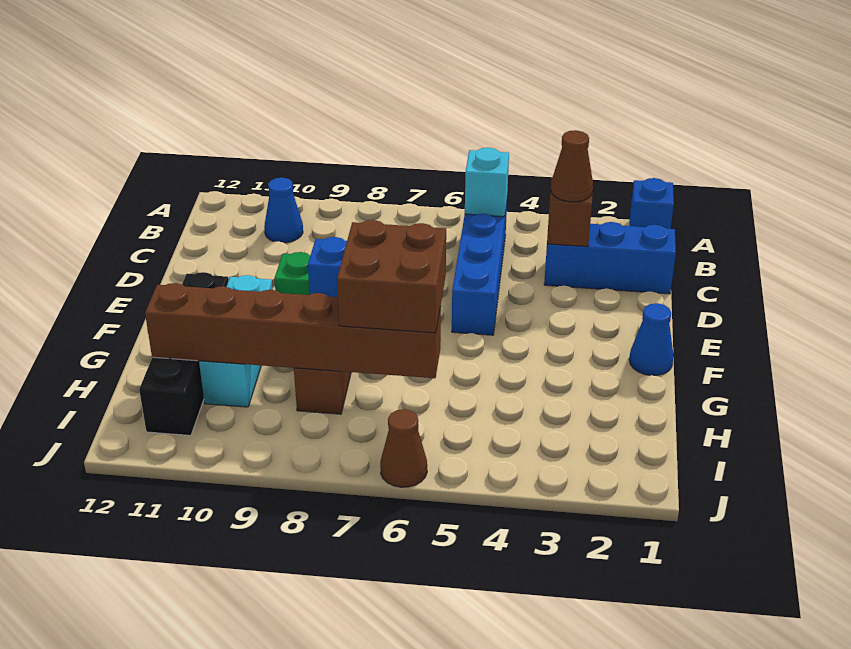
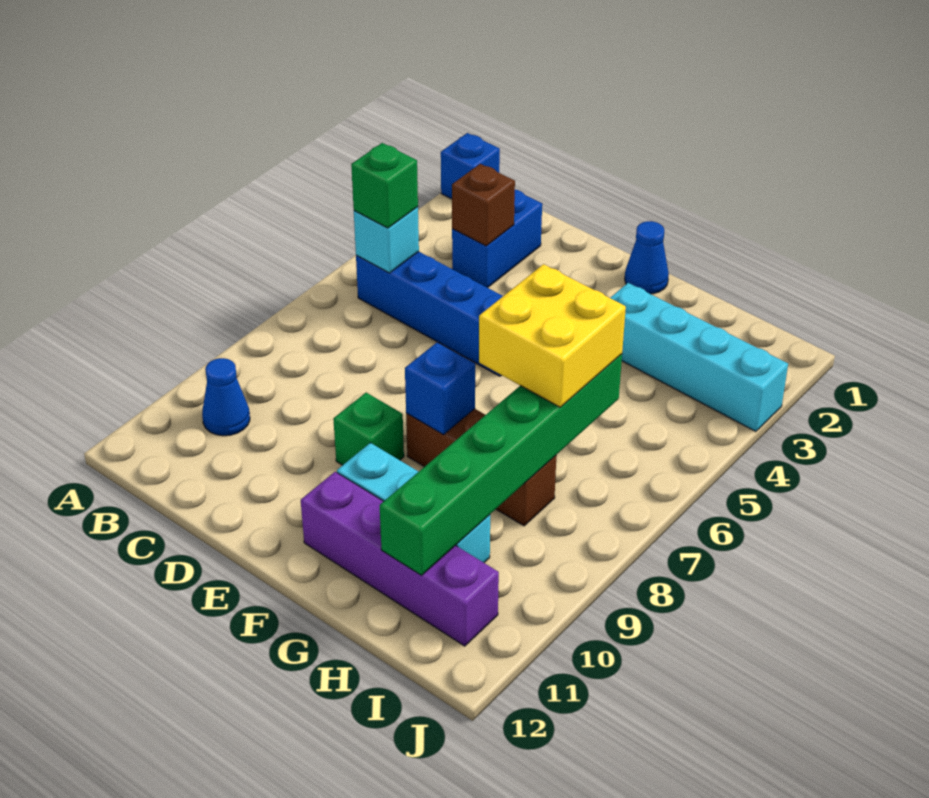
none -> green brick B5 level 3
blue brick C1:C3 level 1 -> blue brick C2:C3 level 1
brown cone C3 level 3 -> none
black brick F11:I11 level 1 -> purple brick F11:I11 level 1
none -> cyan brick G3:J3 level 1
brown brick G6:H7 level 3 -> yellow brick G6:H7 level 3
brown brick H6:H11 level 2 -> green brick H6:H11 level 2
brown cone J6 level 1 -> none

